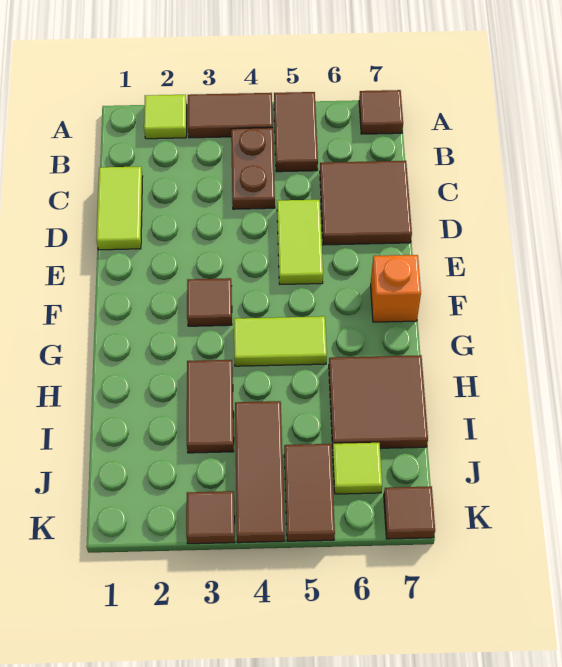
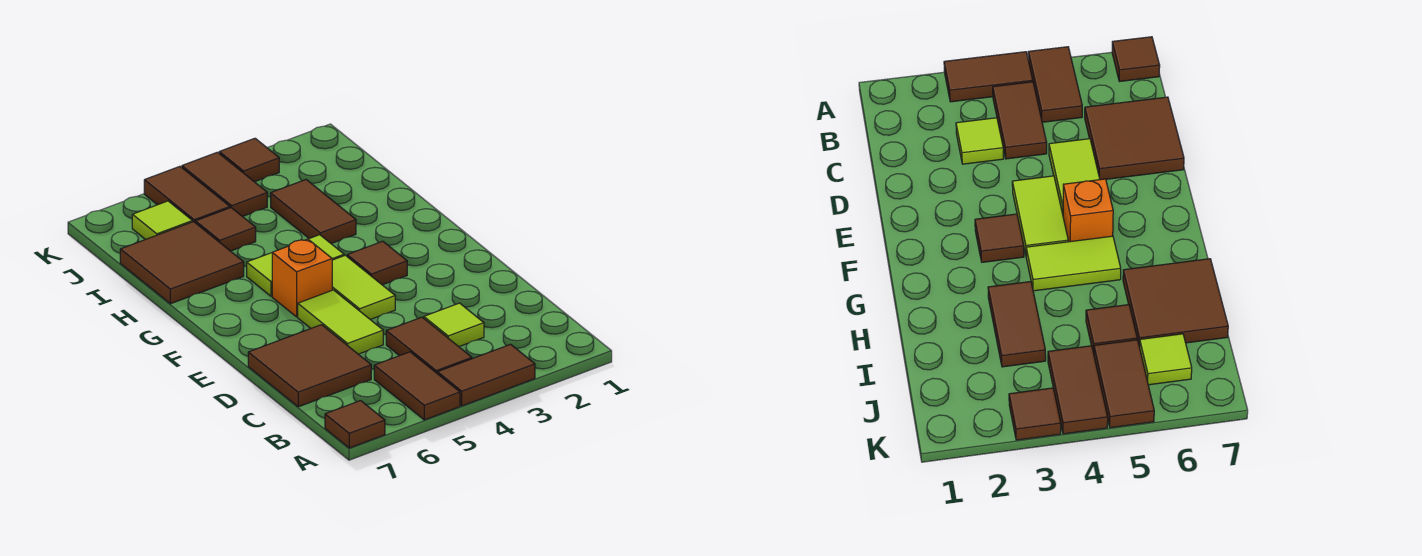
lime tile A2 level 1 -> lime tile C3 level 1
brown plate B4:C4 level 1 -> brown tile B4:C4 level 1
lime tile C1:D1 level 1 -> lime tile E4:F4 level 1
orange brick F7 level 1 -> orange brick F5 level 1
brown tile I4:K4 level 1 -> brown tile J4:K4 level 1
brown tile K7 level 1 -> brown tile I5 level 1

